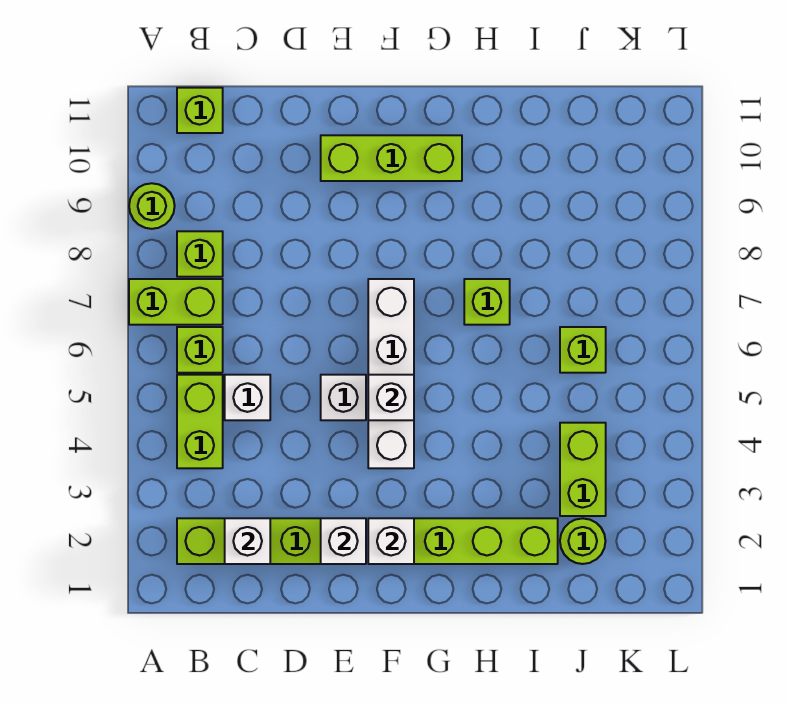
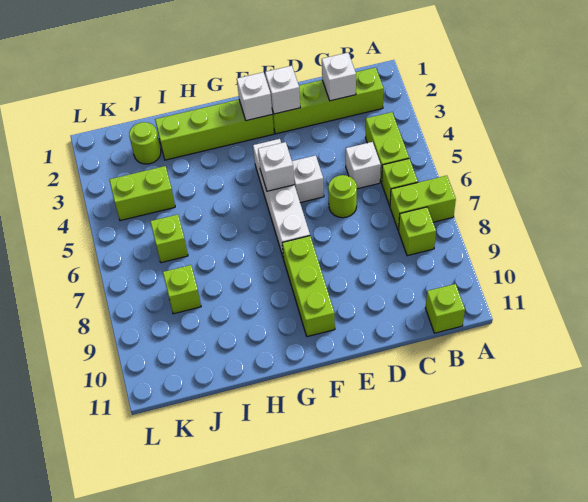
lime round brick A9 level 1 -> lime round brick D6 level 1
lime brick E10:G10 level 1 -> lime brick F8:F10 level 1
lime brick H7 level 1 -> lime brick J8 level 1
lime brick J3:J4 level 1 -> lime brick J4:K4 level 1

